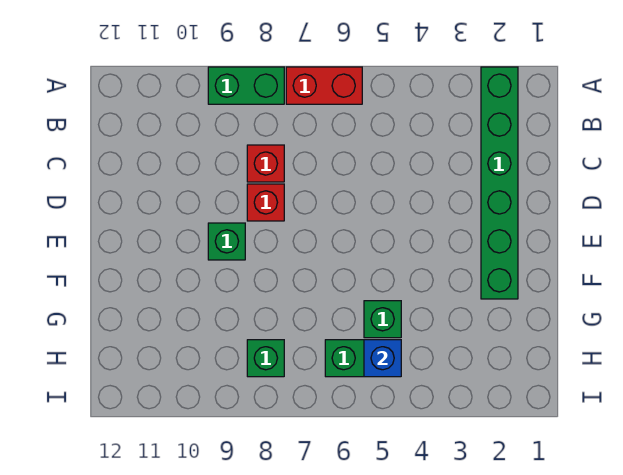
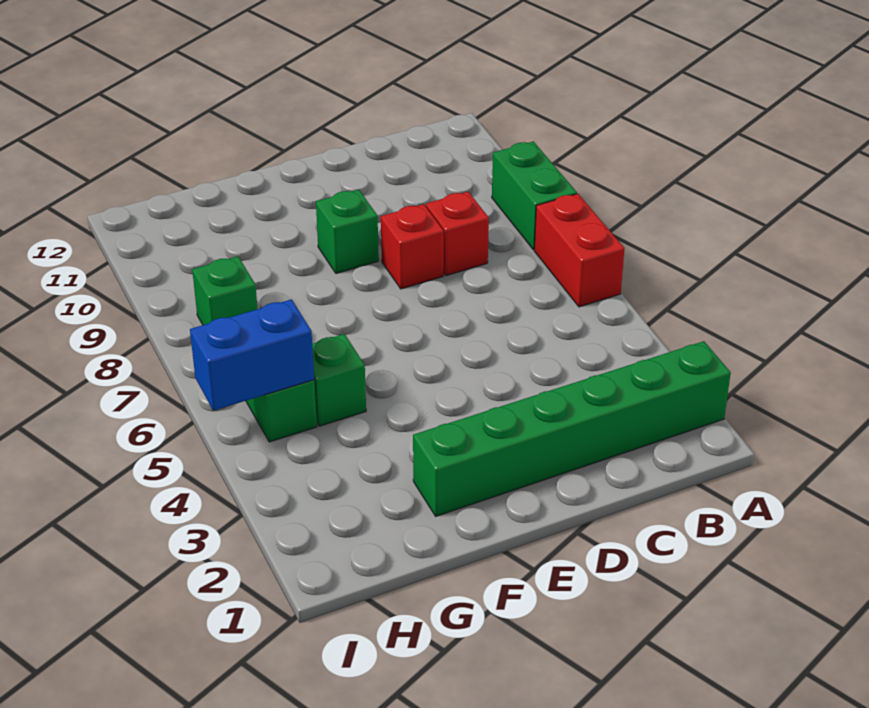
blue brick H5 level 2 -> blue brick H5:I5 level 2

